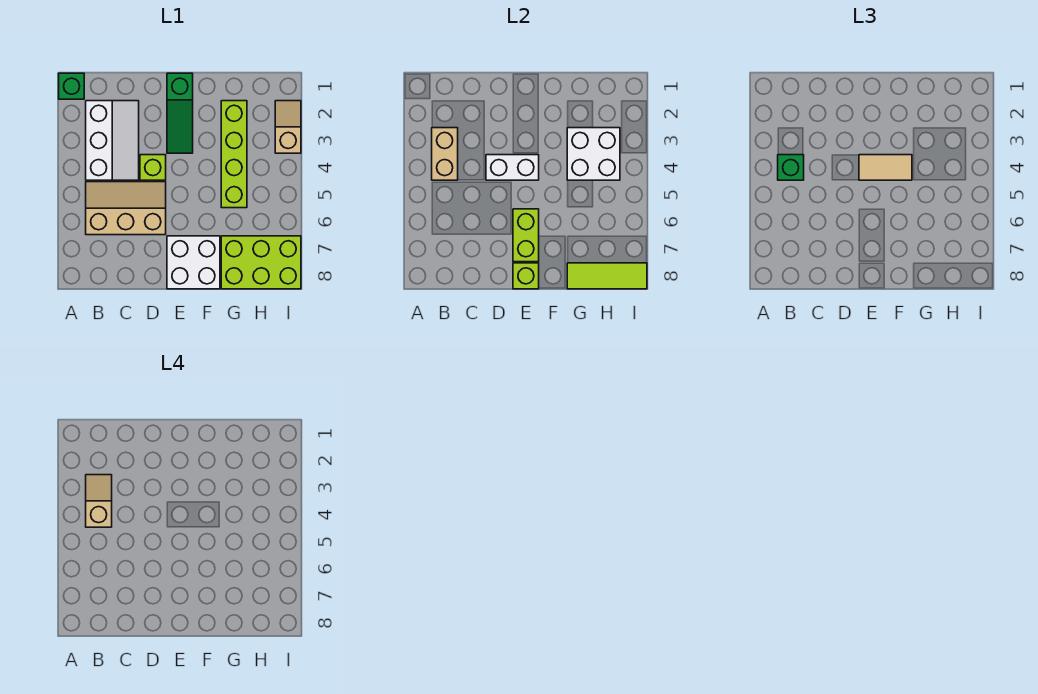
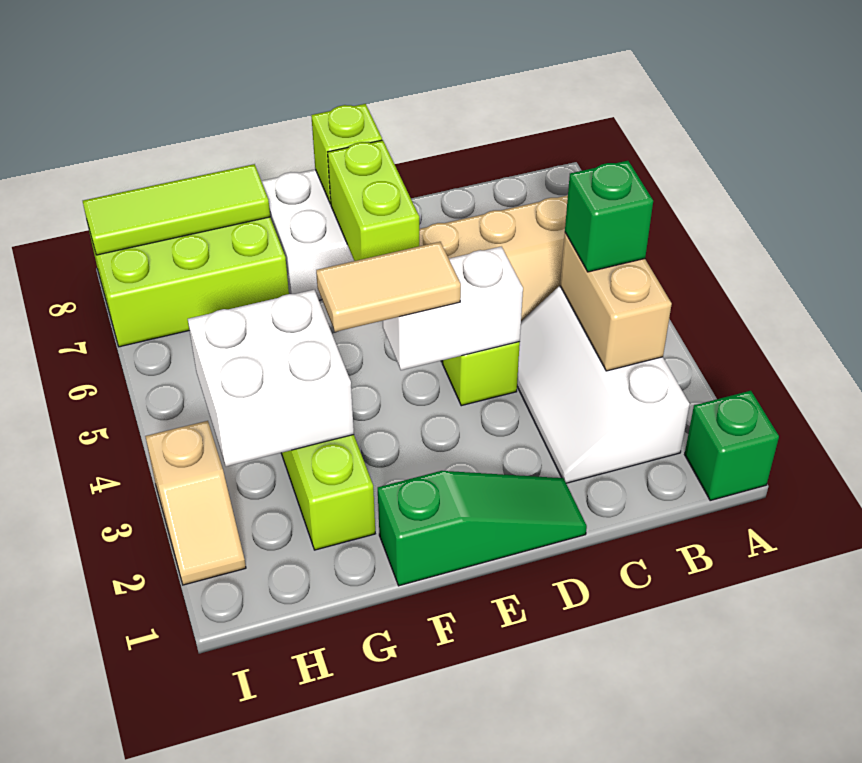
tan slope B3:B4 level 4 top 4 -> none
green slope E1:E3 level 1 top 1 -> green slope D1:F1 level 1 top F

